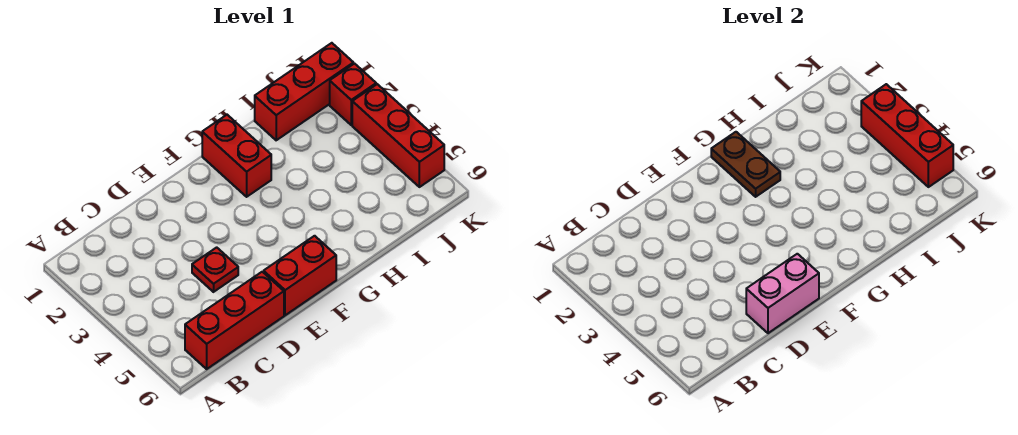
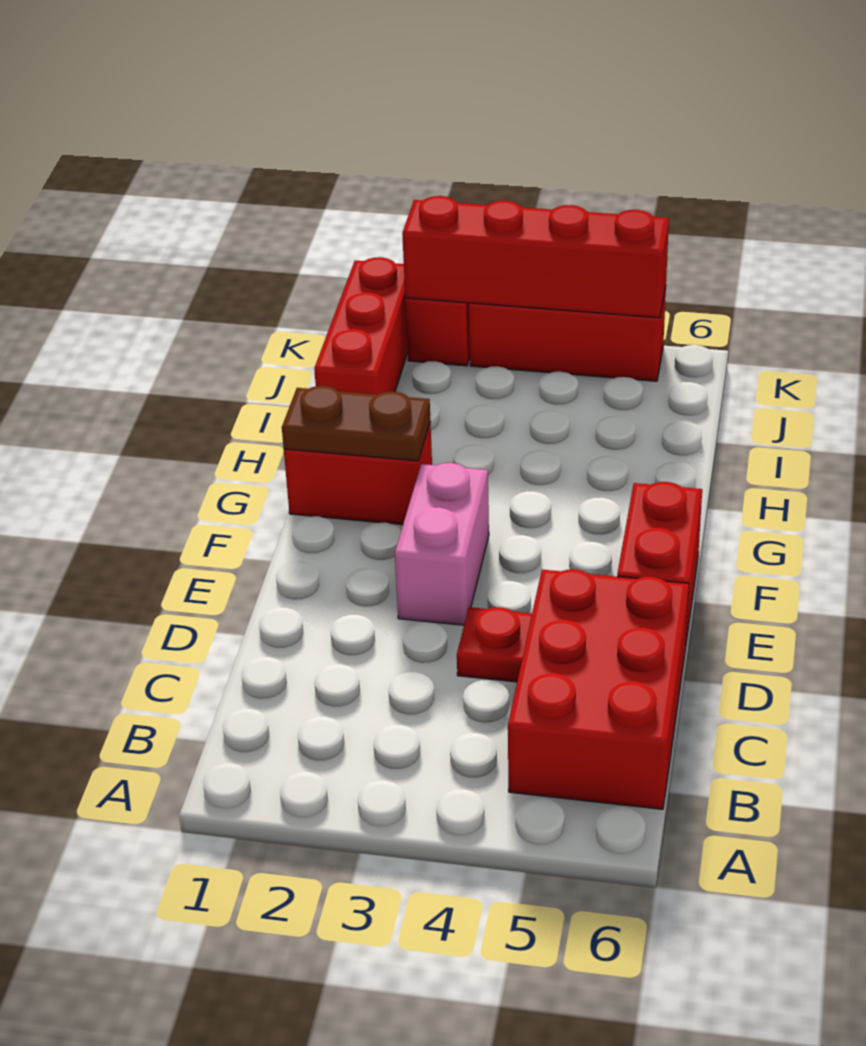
red brick B6:D6 level 1 -> red brick B5:D6 level 1
pink brick D6:E6 level 2 -> pink brick E3:F3 level 1
red brick K3:K5 level 2 -> red brick K2:K5 level 2

